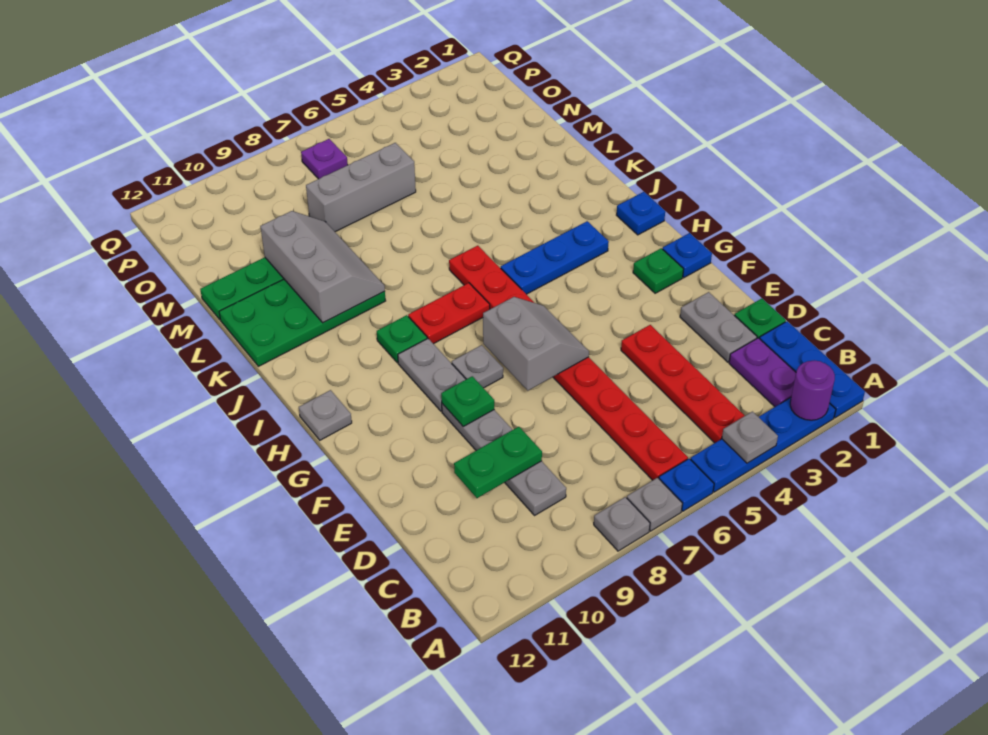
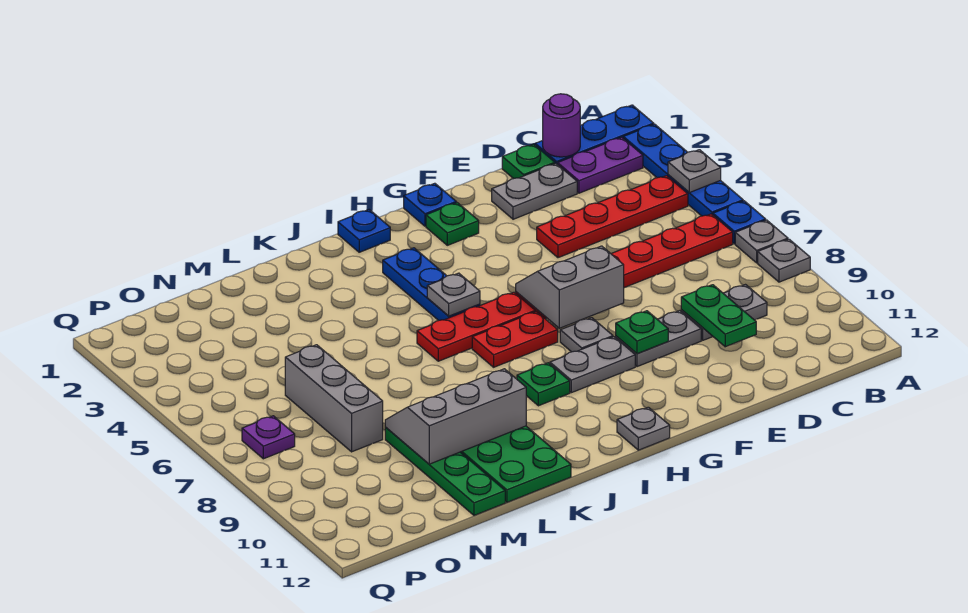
purple round brick A2 level 2 -> purple round brick C1 level 2
none -> grey plate I5 level 2
red plate I7:I8 level 1 -> red plate H7:I7 level 1

